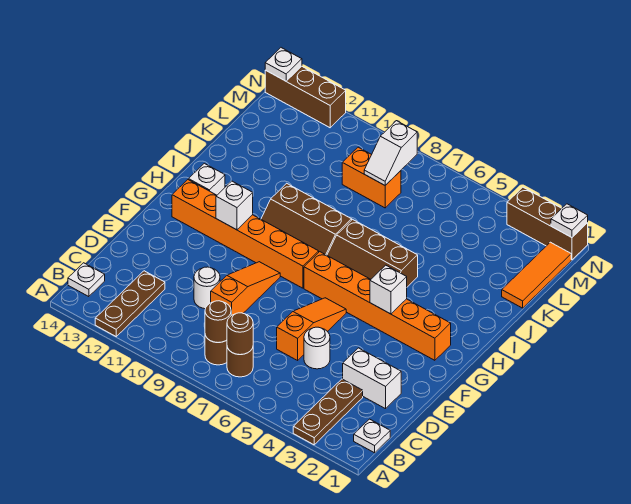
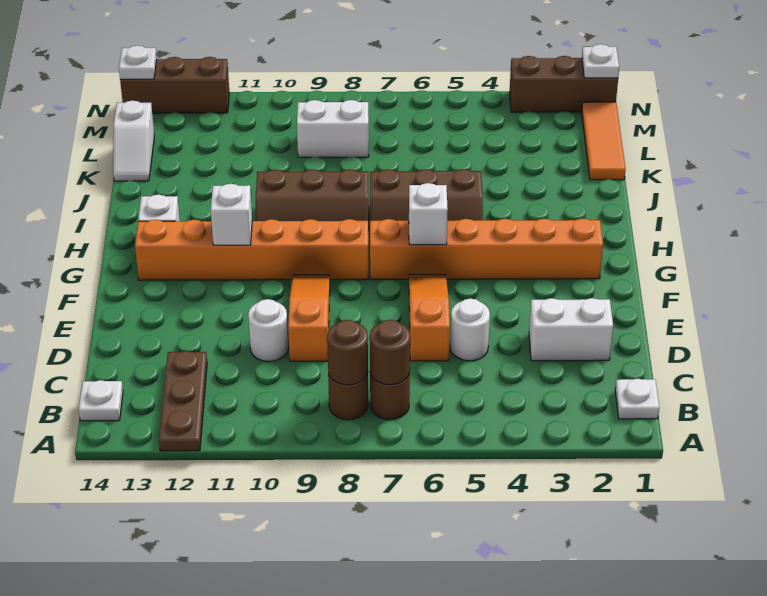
brown plate A3:C3 level 1 -> none
white brick G4 level 2 -> white brick G6 level 2
orange brick L8:L9 level 1 -> white brick L8:L9 level 1
white slope L8:M8 level 2 top M -> white slope K14:L14 level 1 top L

